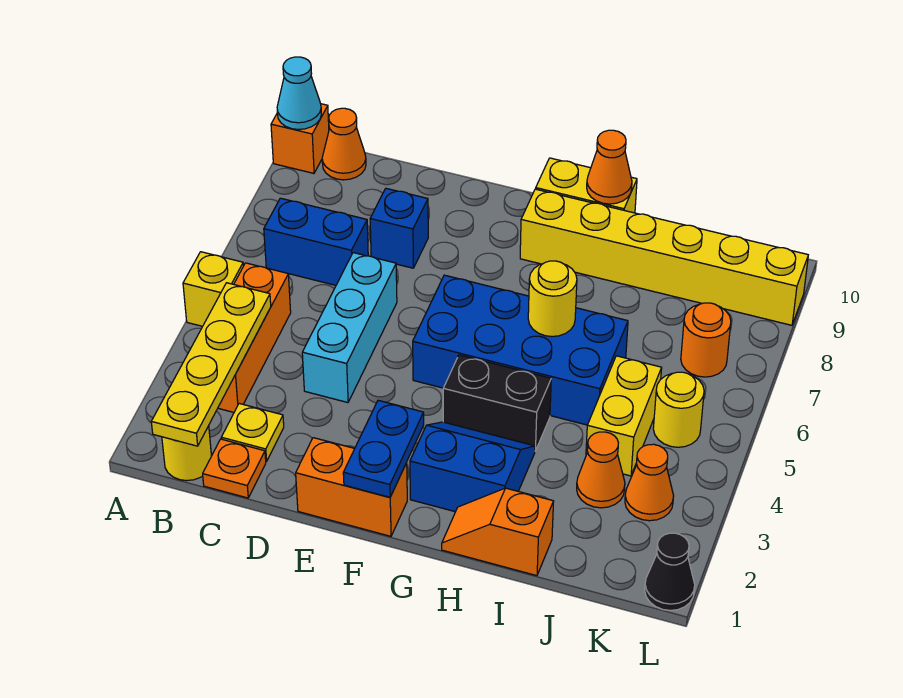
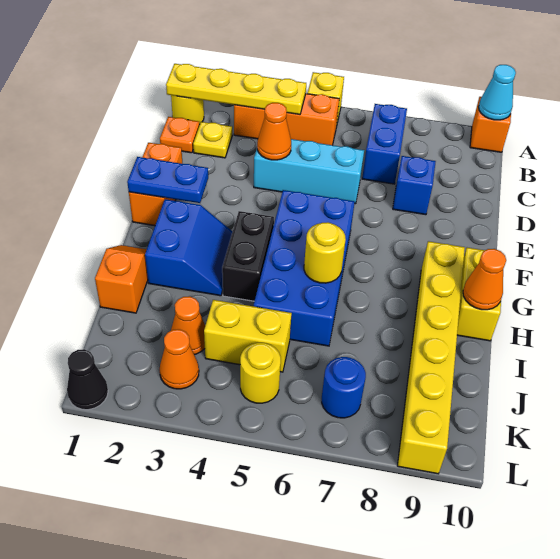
orange cone B10 level 1 -> orange cone D4 level 2
orange round brick K7 level 1 -> blue round brick K7 level 1

